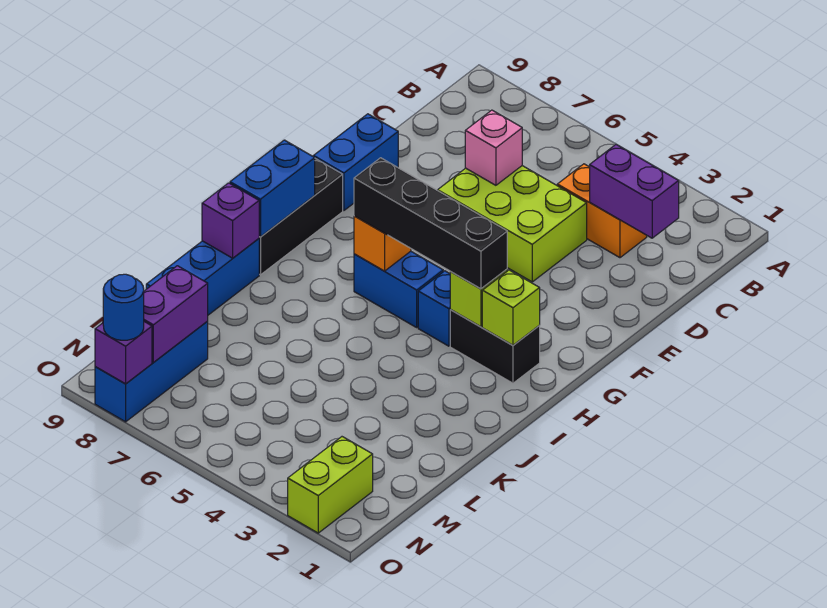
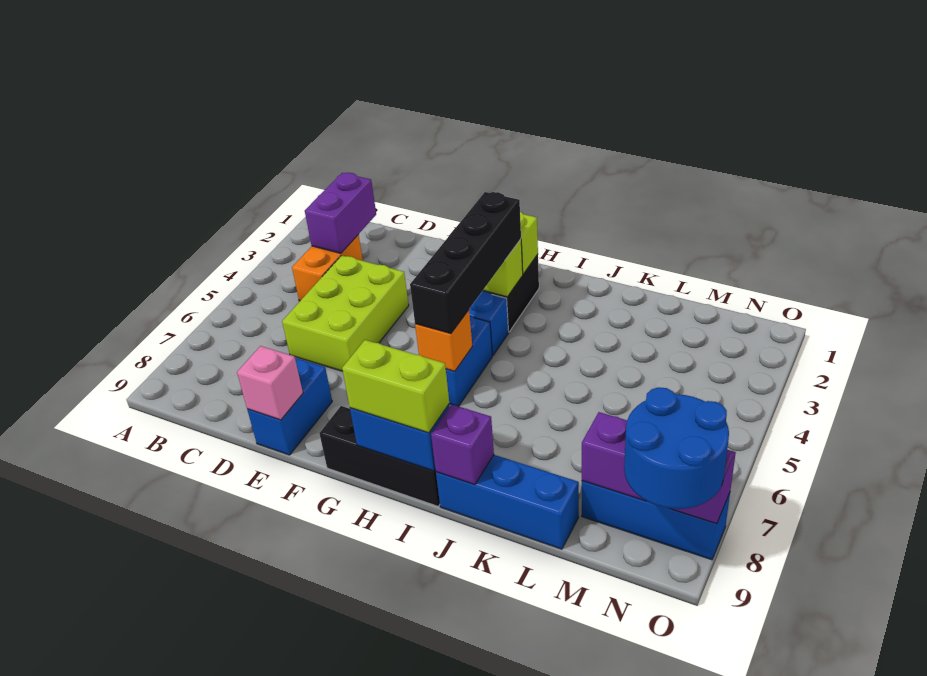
pink brick D6 level 2 -> pink brick E9 level 2
blue brick E9:F9 level 1 -> blue brick E8:E9 level 1
lime brick N2:O2 level 1 -> lime brick H9:I9 level 3
blue round brick O8 level 3 -> blue round brick N8:O9 level 3

